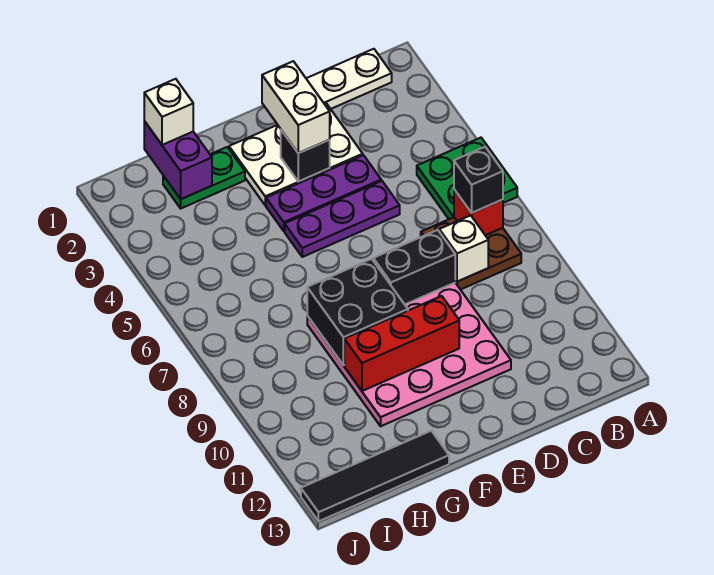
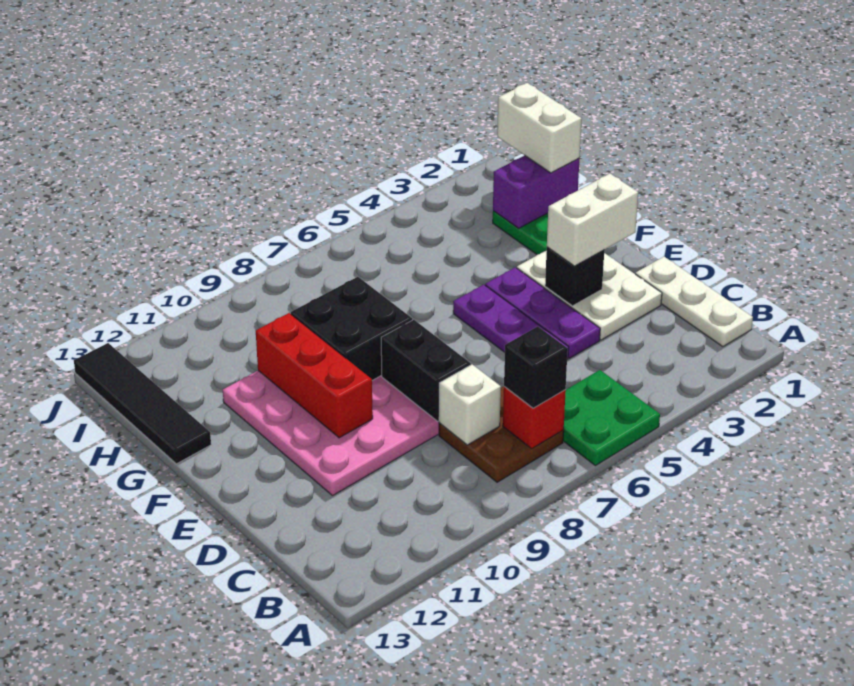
white brick H1 level 3 -> white brick H1:I1 level 3

